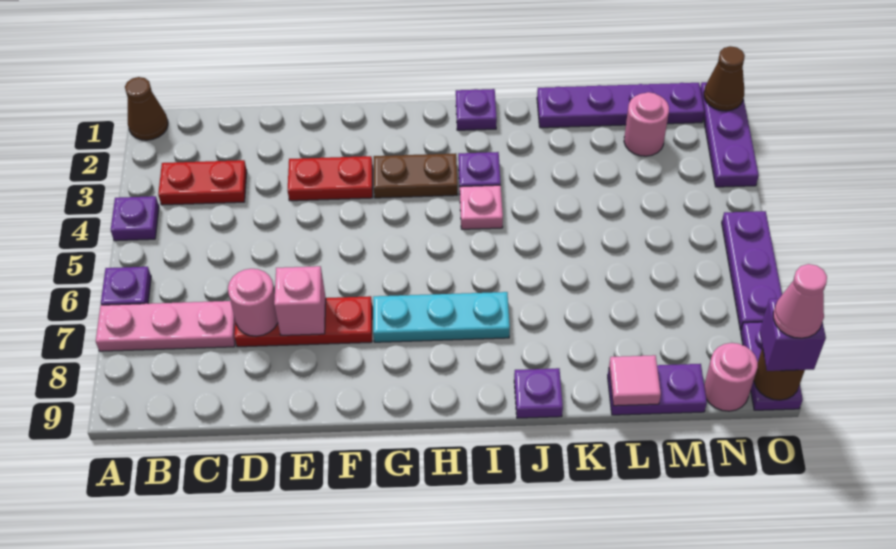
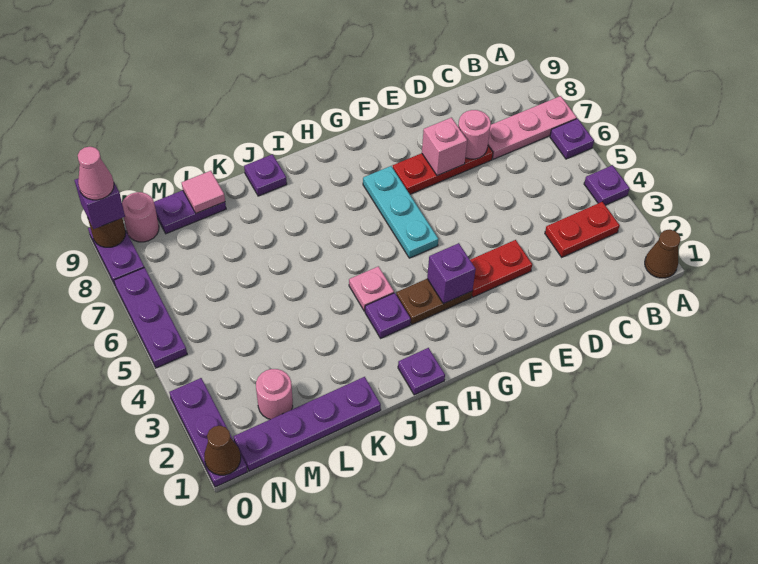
none -> purple brick G3 level 2
cyan plate G7:I7 level 1 -> cyan plate G5:G7 level 1

